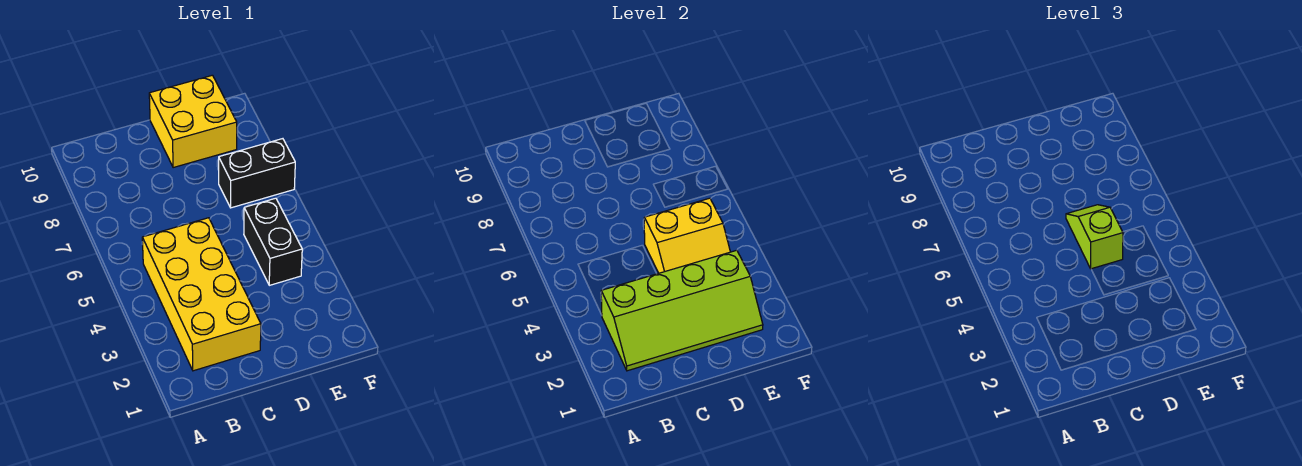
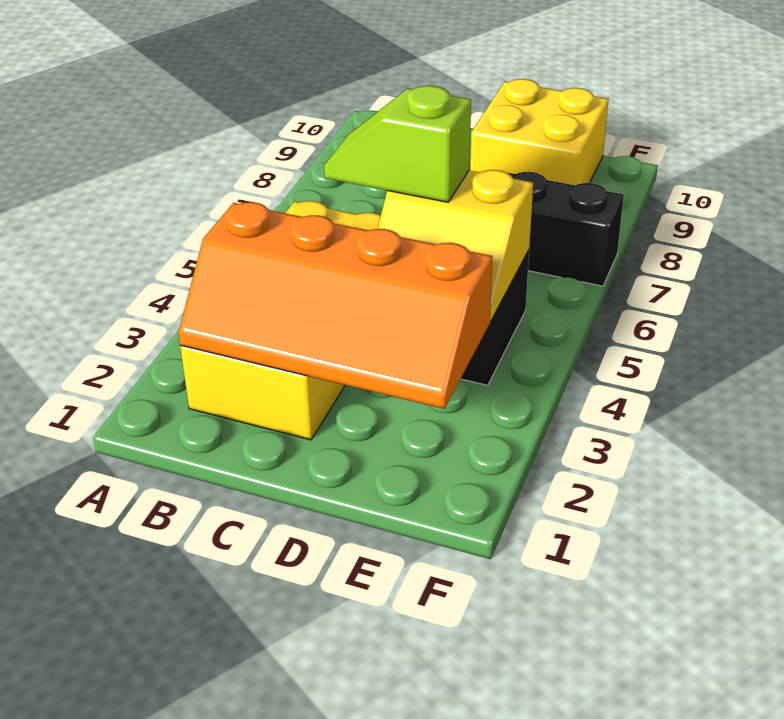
lime slope B2:E3 level 2 top 3 -> orange slope B2:E3 level 2 top 3
lime slope D5:D6 level 3 top 5 -> lime slope C5:D5 level 3 top D

